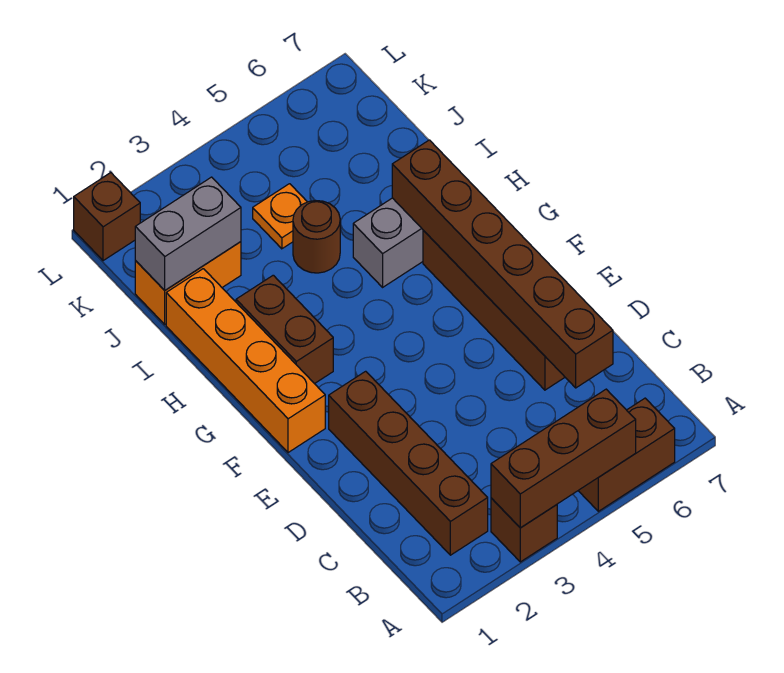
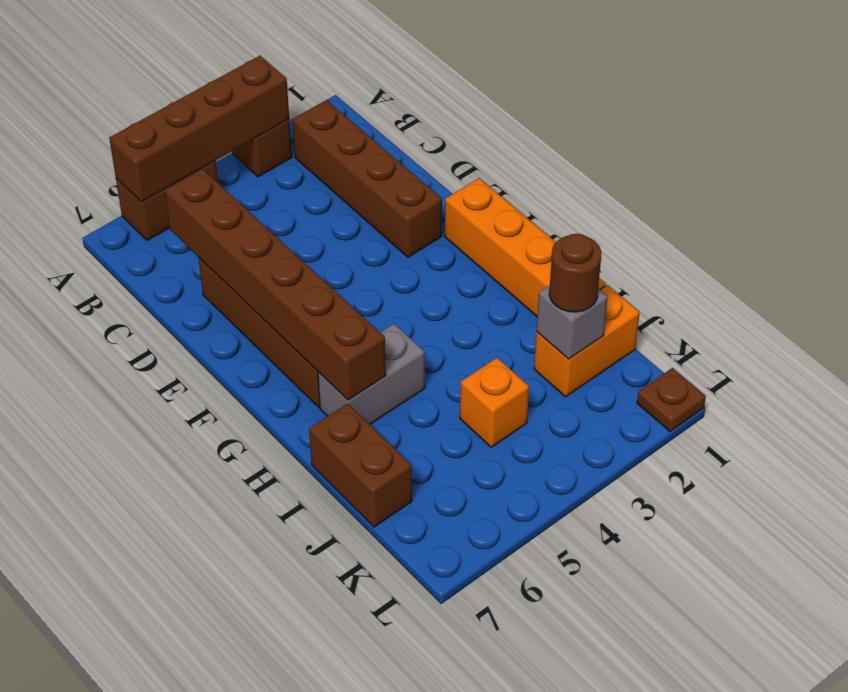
brown brick A3:A5 level 2 -> brown brick A3:A6 level 2
brown brick G2:H2 level 1 -> brown brick I7:J7 level 1
brown round brick I4 level 1 -> brown round brick J2 level 3
grey brick J1:J2 level 2 -> grey brick J2 level 2
orange plate J4 level 1 -> orange brick J4 level 1
brown brick L1 level 1 -> brown plate L1 level 1

